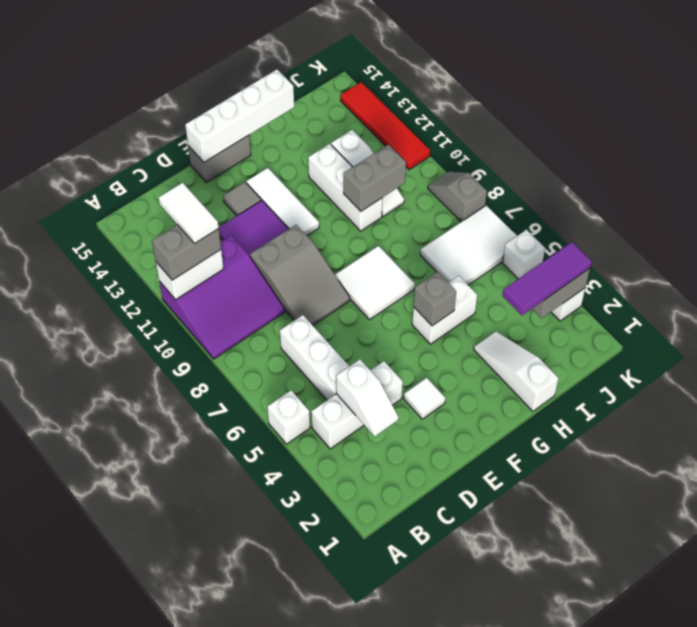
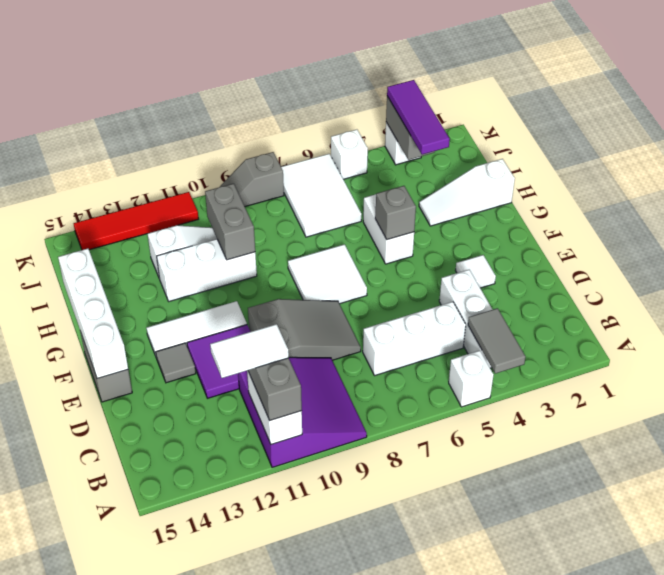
none -> grey tile A4:B4 level 2
white slope C3:C4 level 2 top 4 -> none

